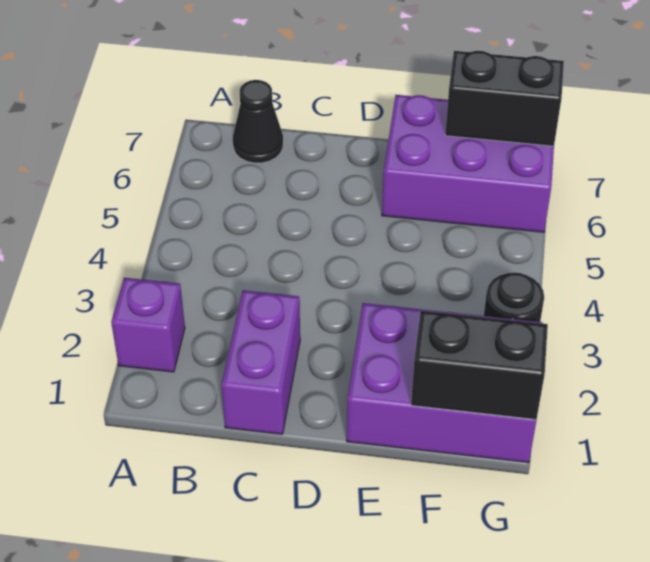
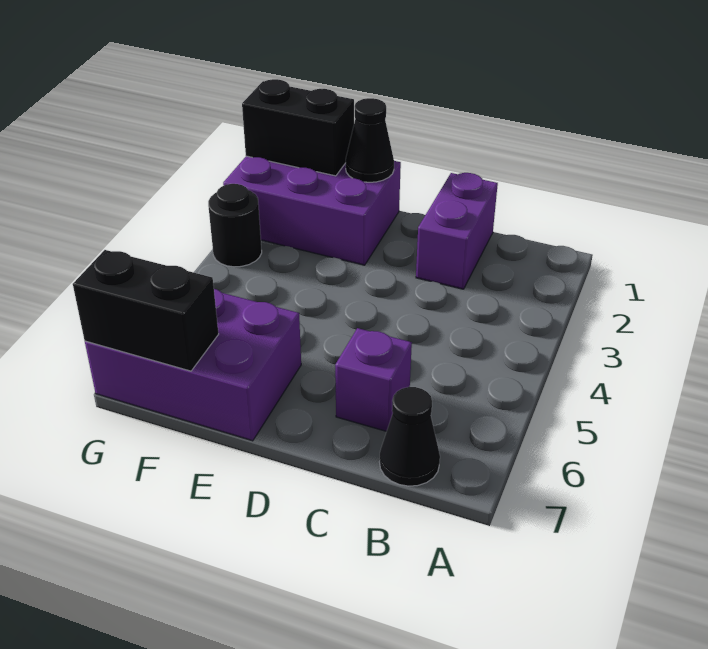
purple brick A2 level 1 -> purple brick C6 level 1
none -> black cone E1 level 2

